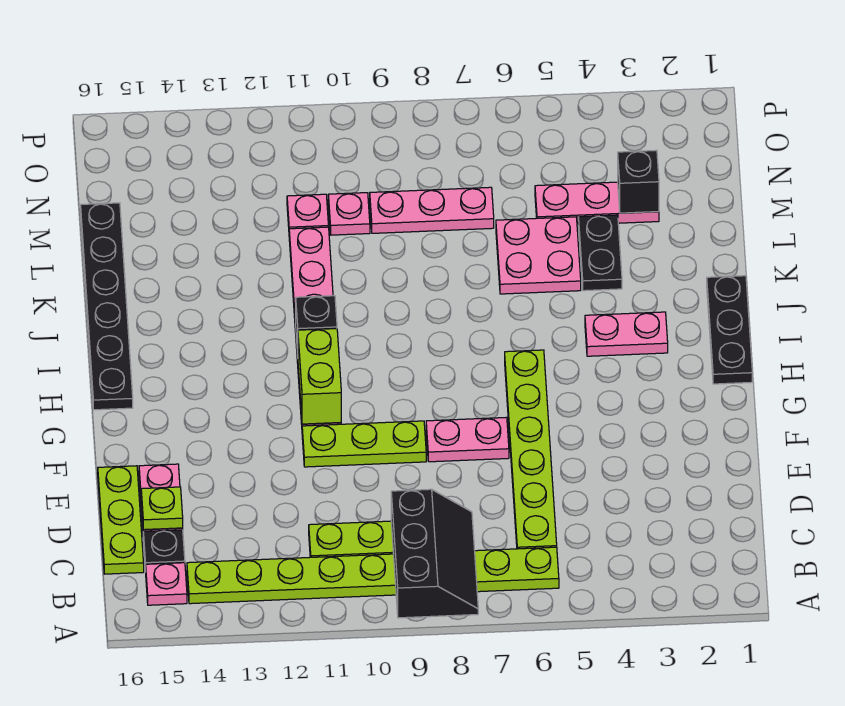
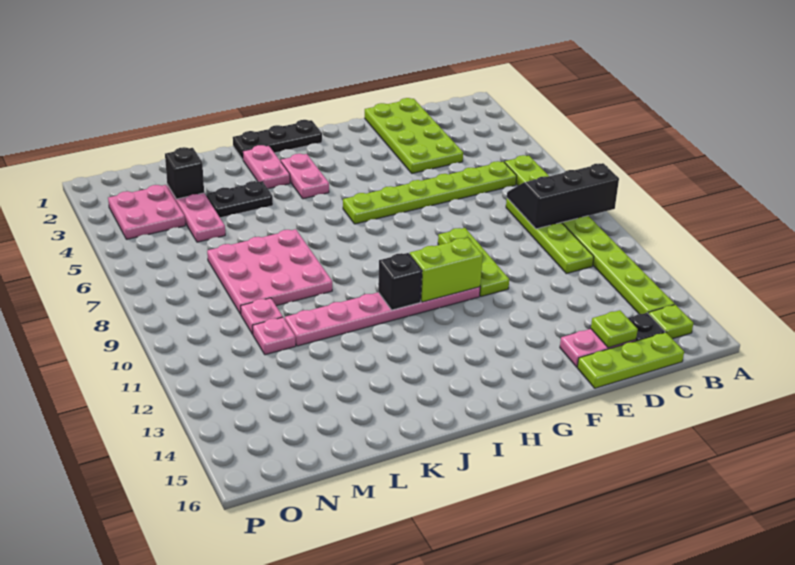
pink plate B15 level 1 -> lime plate B15 level 1
none -> lime plate D1:E4 level 1
pink plate F7:F8 level 1 -> pink plate J2:J3 level 1
black plate H16:M16 level 1 -> none
pink plate K5:L6 level 1 -> pink plate N3:O4 level 1
pink plate M7:M9 level 1 -> pink plate K7:M9 level 1

